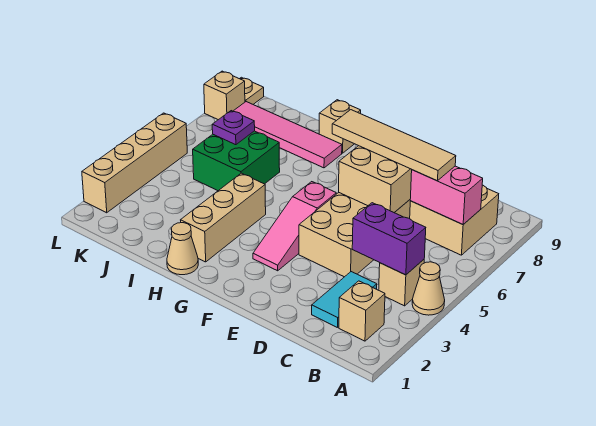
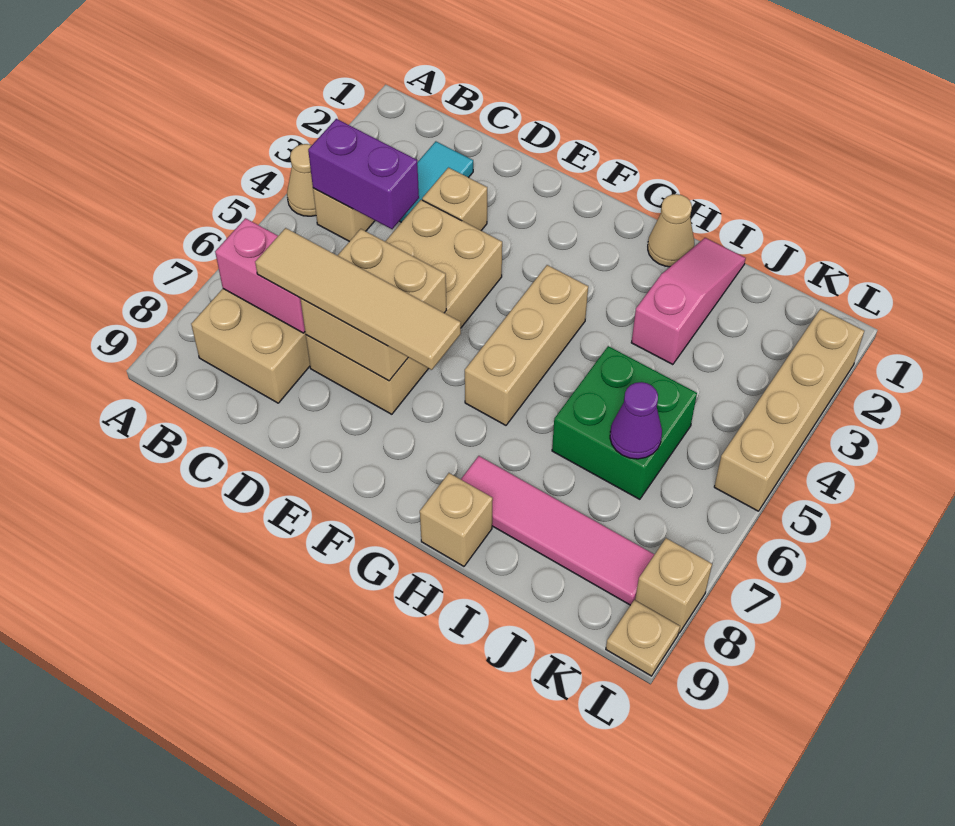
tan brick B2 level 1 -> tan brick D3 level 1
pink slope F3:F5 level 1 top 5 -> pink slope I1:I3 level 1 top 3
tan brick H2:H4 level 1 -> tan brick G4:G6 level 1
purple plate J6 level 2 -> purple cone J6 level 2

